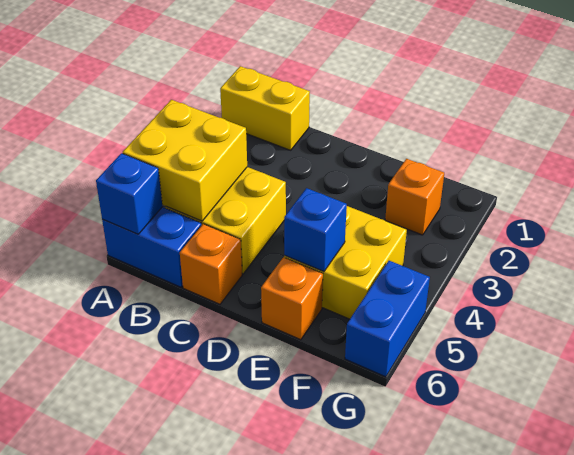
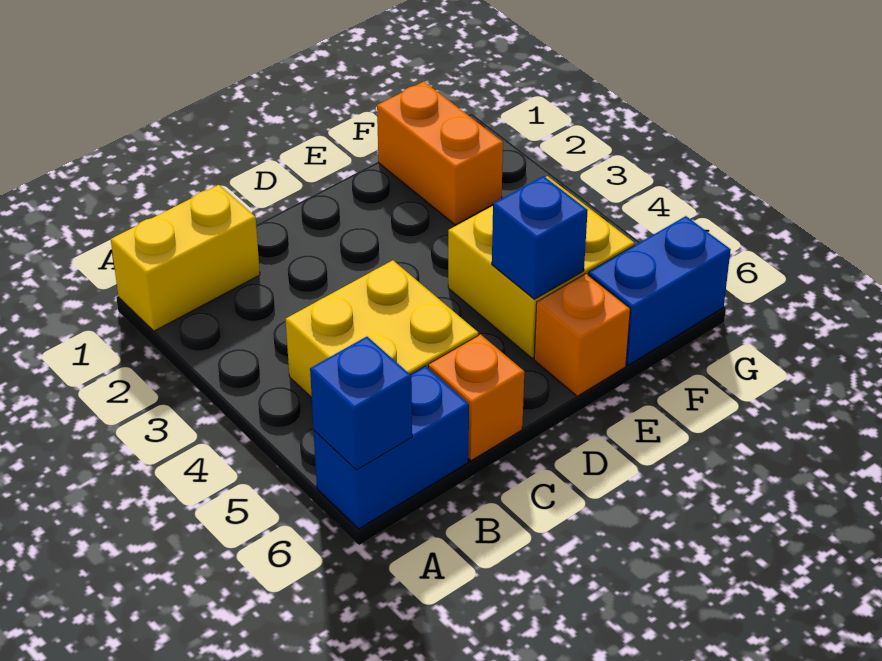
yellow brick A4:B5 level 2 -> none
orange brick F2 level 1 -> orange brick F1:F2 level 1
blue brick G5:G6 level 1 -> blue brick F6:G6 level 1

